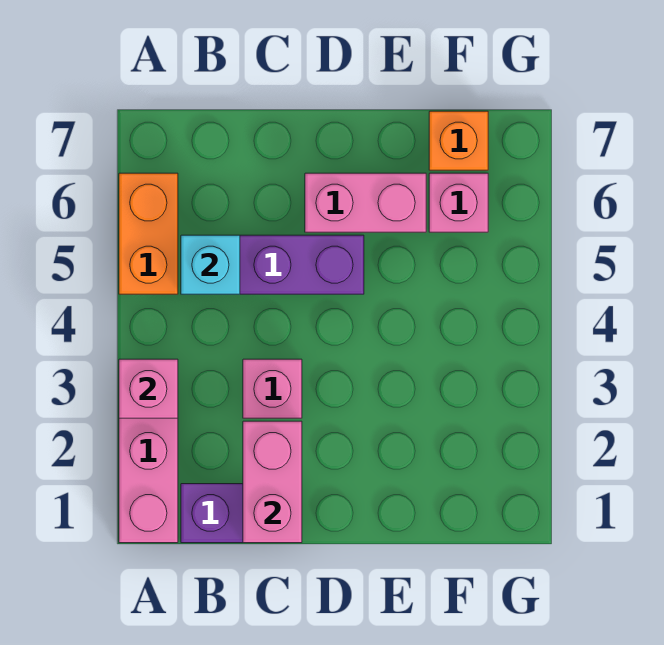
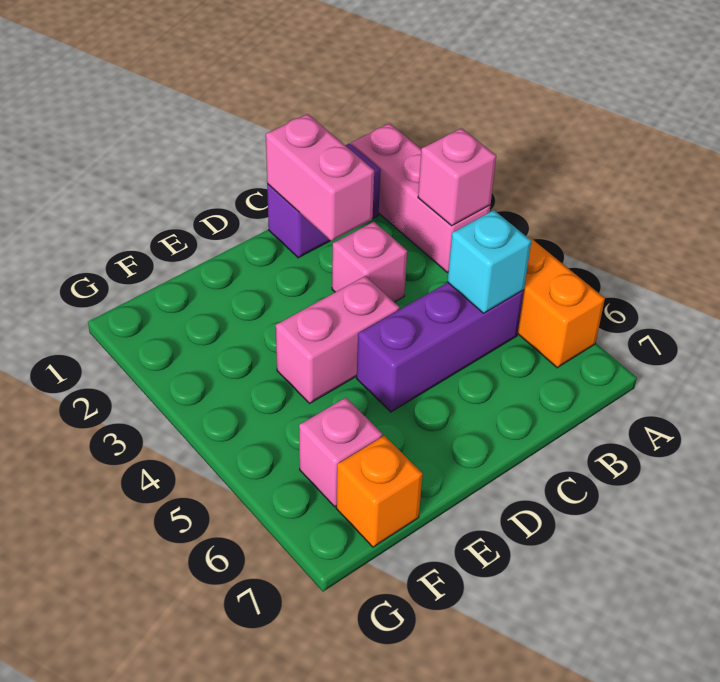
pink brick D6:E6 level 1 -> pink brick D4:E4 level 1

